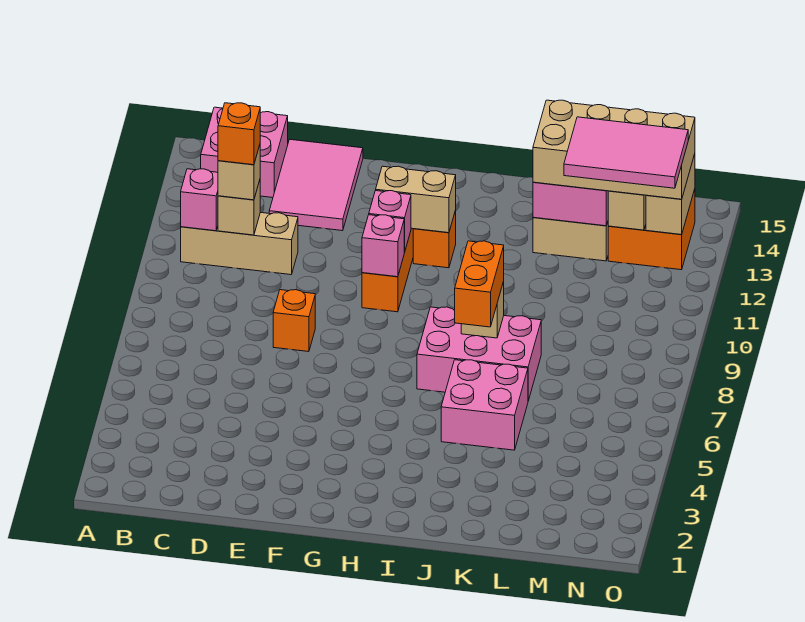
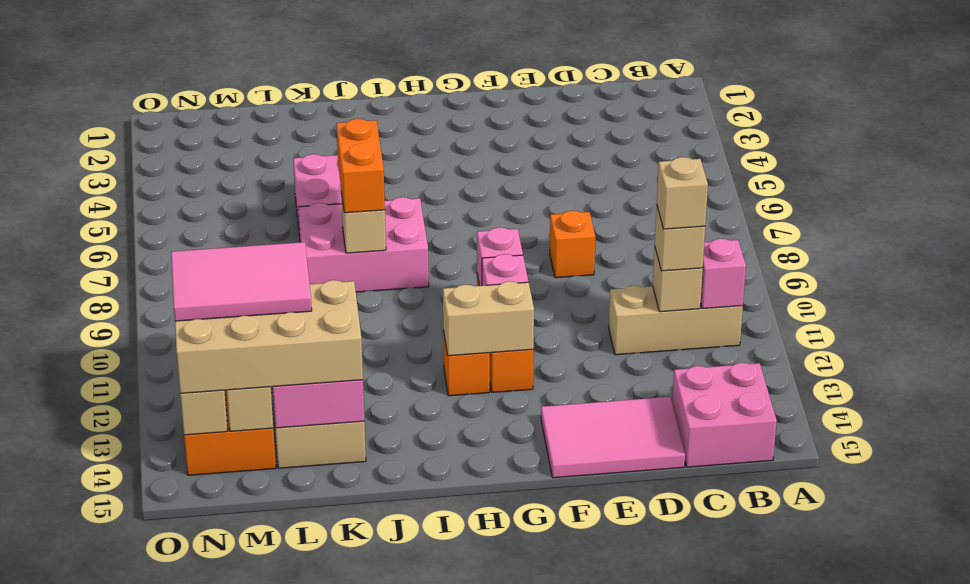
orange brick C11 level 4 -> tan brick C11 level 4
pink tile D13:E15 level 1 -> pink tile D14:F15 level 1

